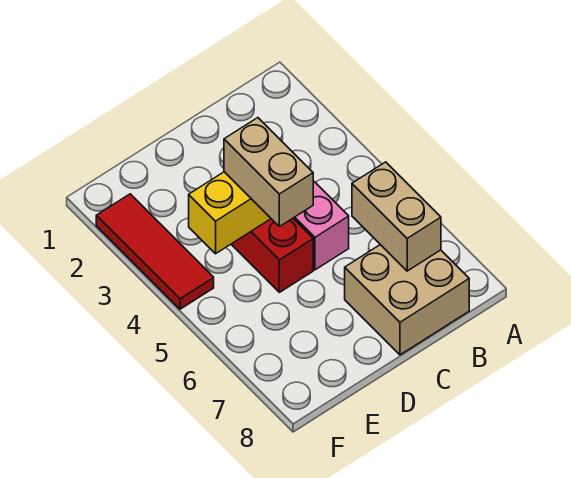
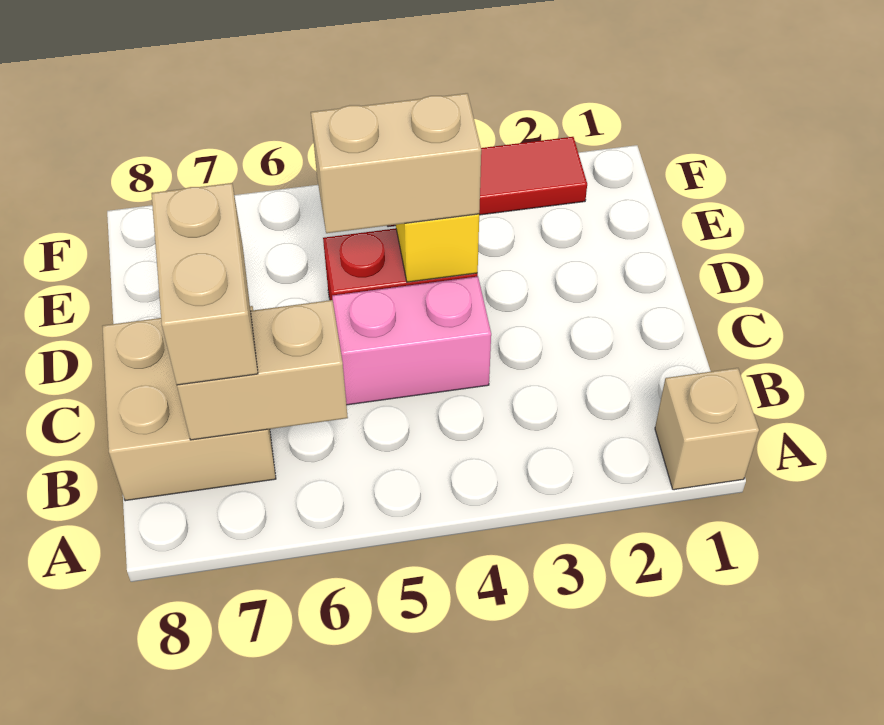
none -> tan brick A1 level 1
none -> tan brick B7:C7 level 3

